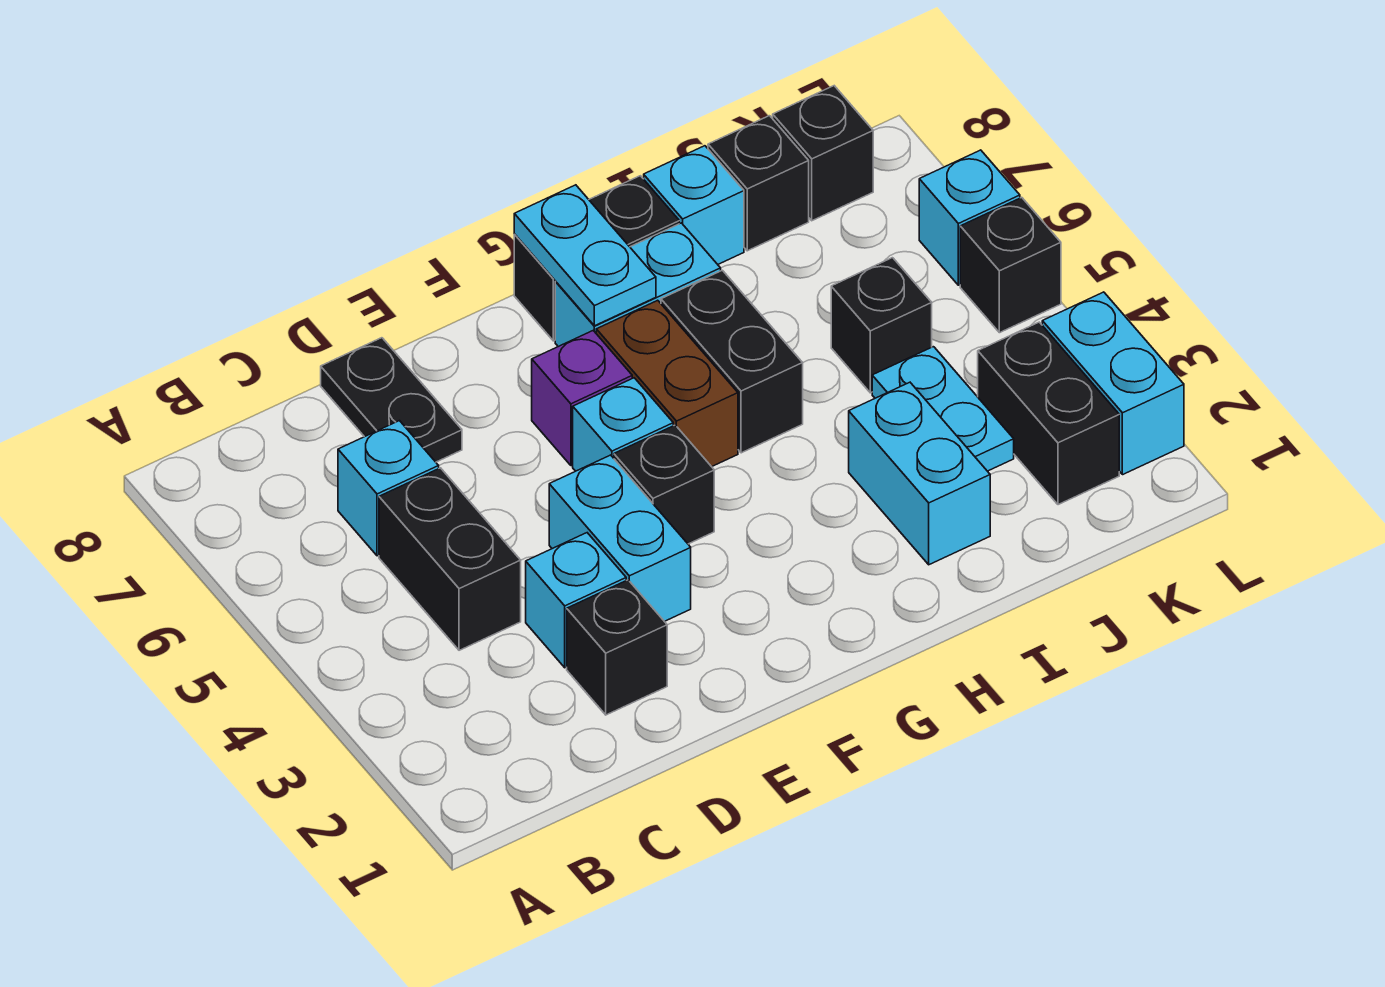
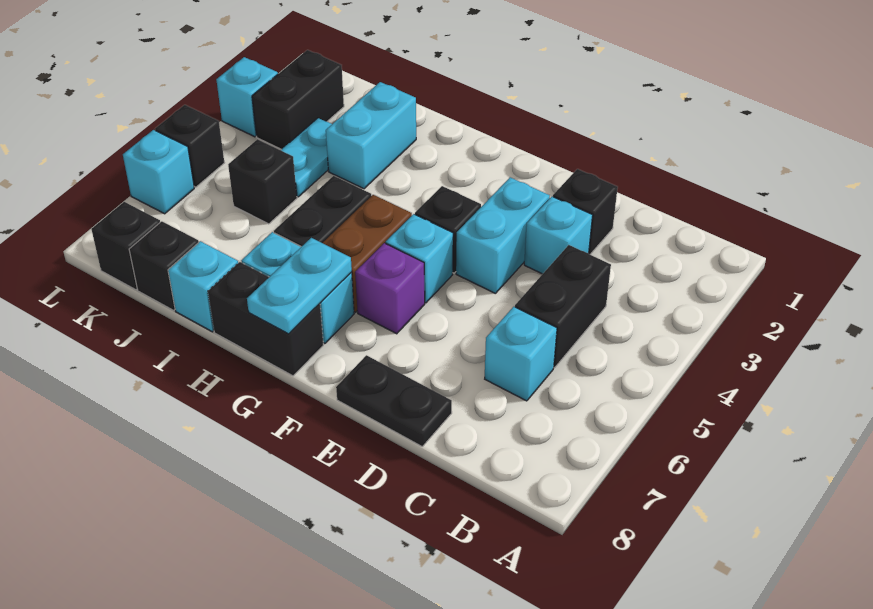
black plate D7:D8 level 1 -> black plate D8:E8 level 1
cyan brick L2:L3 level 1 -> cyan brick L3 level 1

